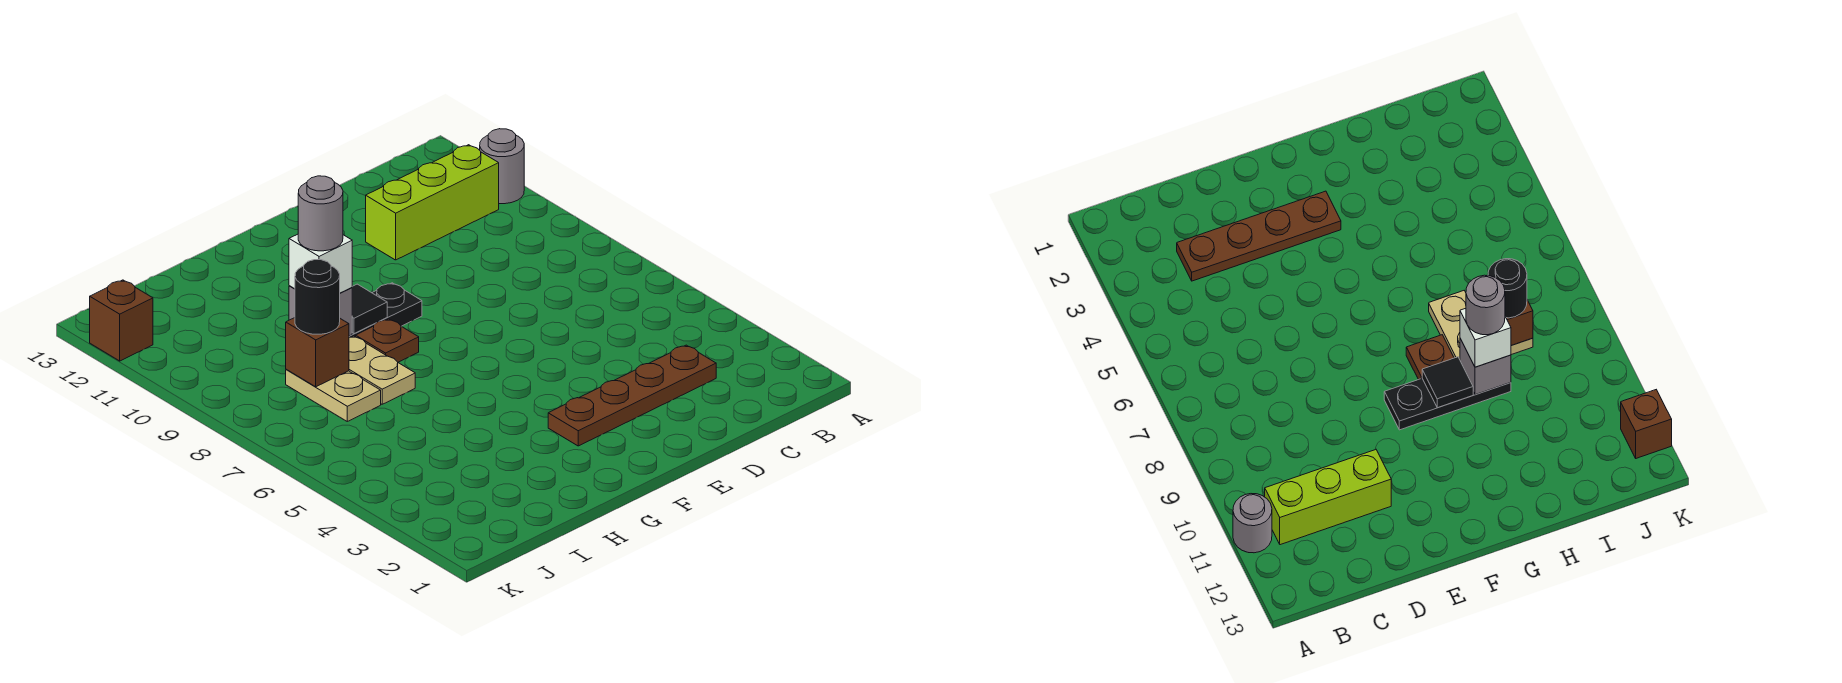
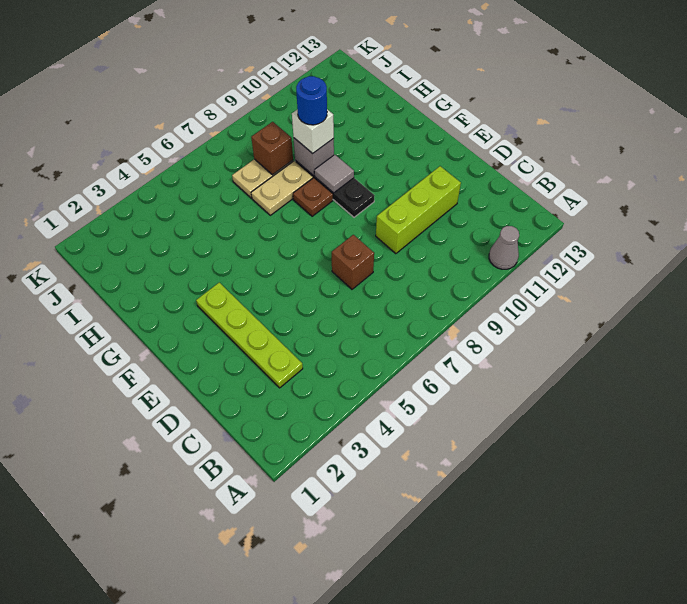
grey round brick A11 level 1 -> grey cone A11 level 1
lime brick B11:D11 level 1 -> lime brick D9:D11 level 1
brown plate C3:F3 level 1 -> lime plate C3:F3 level 1
black tile G9 level 2 -> grey tile G9 level 2
grey round brick H9 level 4 -> blue round brick H9 level 4
black round brick I8 level 3 -> none
brown brick K12 level 1 -> brown brick D7 level 1

